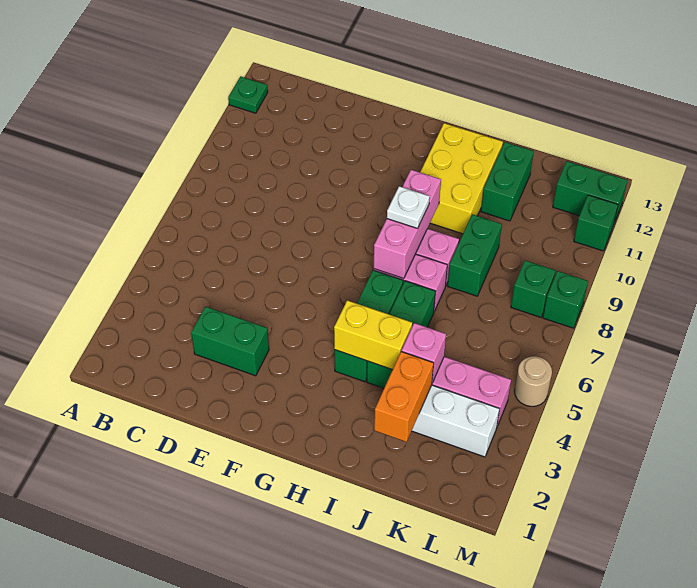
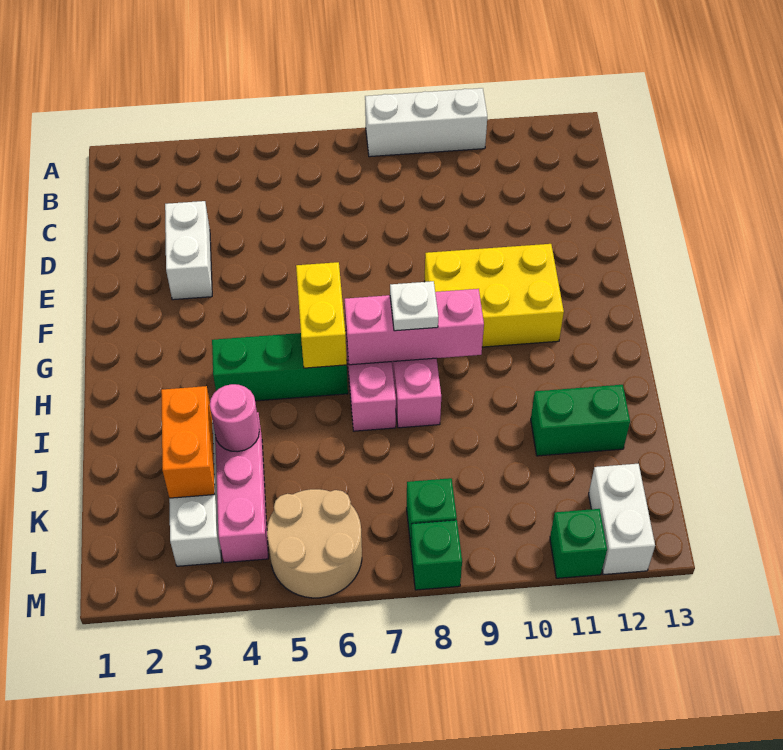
none -> white brick A8:A10 level 1
green plate A12 level 1 -> none
green brick D3:E3 level 1 -> white brick D3:E3 level 1
yellow brick H4:I4 level 2 -> yellow brick G6:H6 level 2
yellow brick H10:I12 level 1 -> yellow brick F9:G11 level 1
green brick I4:I6 level 1 -> none
orange brick J2:J3 level 2 -> orange brick J3:K3 level 2
pink brick J4 level 2 -> pink round brick J4 level 2
green brick J8:J9 level 1 -> none
green brick L12:M12 level 1 -> white brick L12:M12 level 1
tan round brick M5 level 1 -> tan round brick L5:M6 level 1

